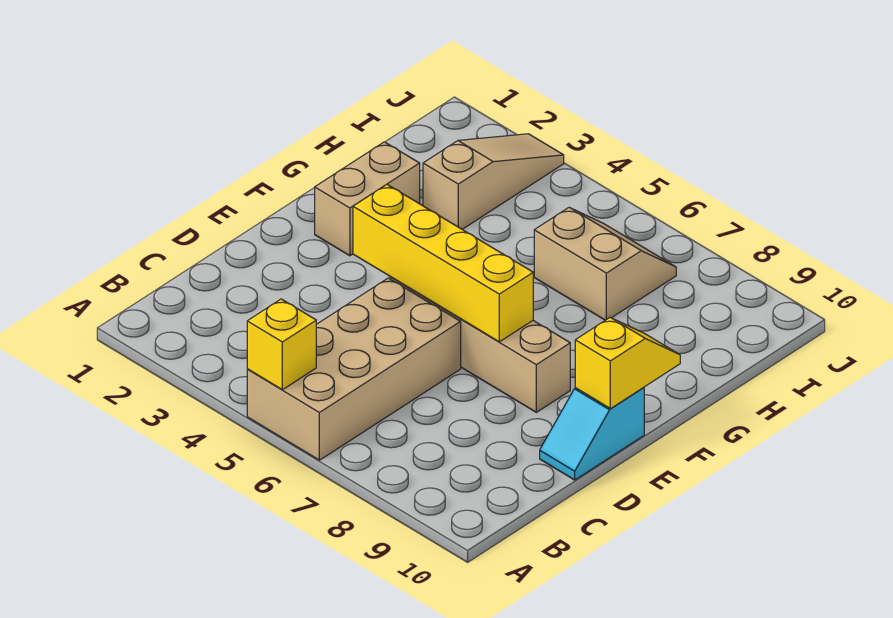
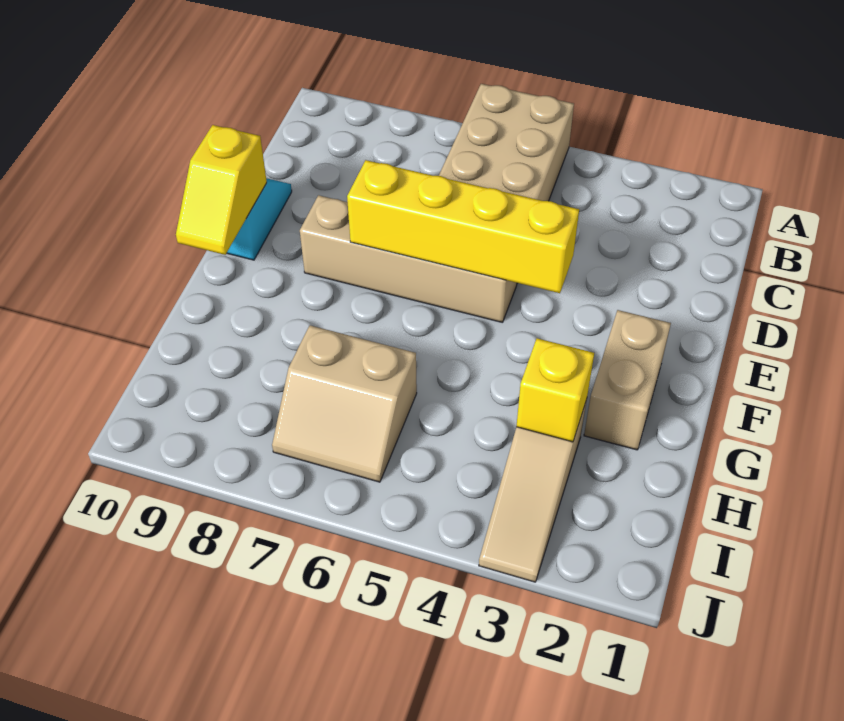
yellow brick A5 level 2 -> yellow brick H3 level 2

